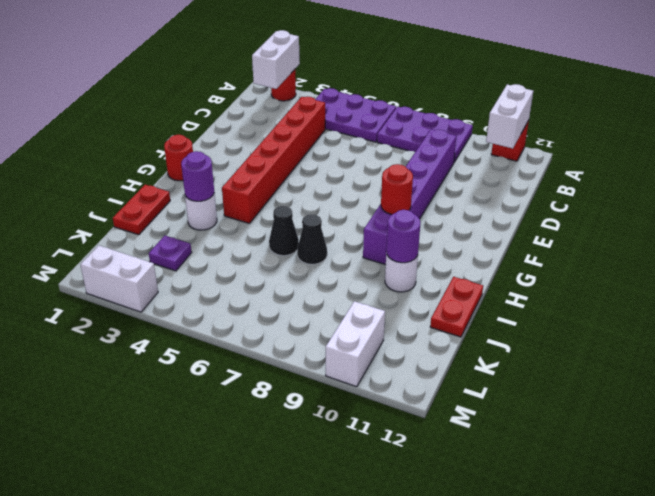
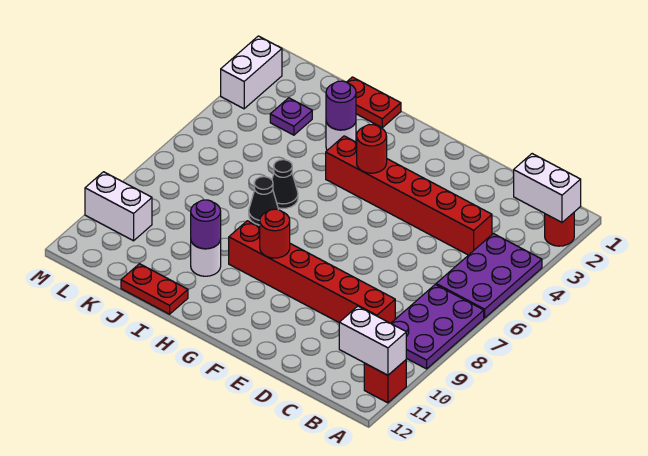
purple brick C9:H9 level 1 -> red brick C9:H9 level 1
red round brick G1 level 1 -> red round brick G4 level 2

